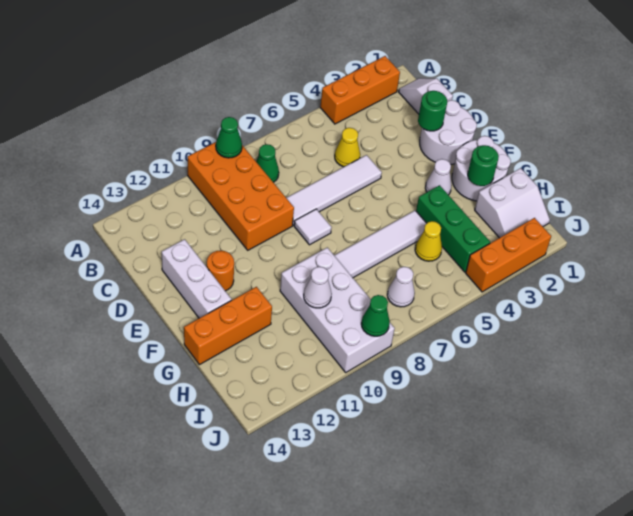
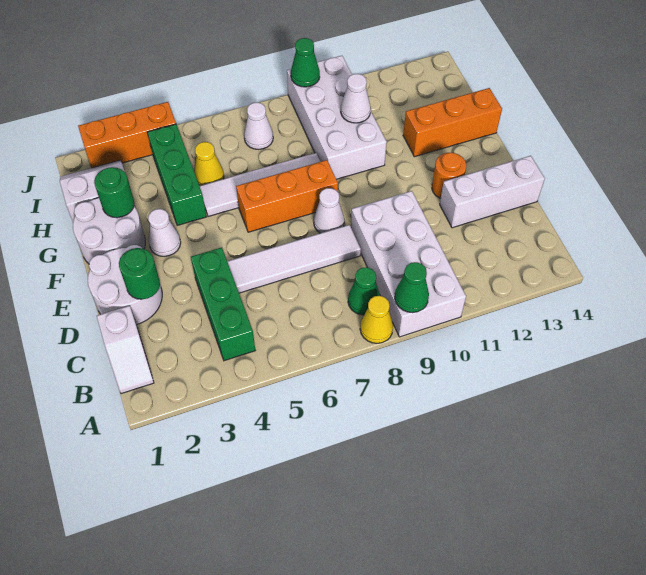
orange brick A2:A4 level 1 -> orange brick F6:F8 level 1
orange brick A9:D10 level 1 -> white brick A9:D10 level 1
none -> green brick B4:D4 level 1
yellow cone C5 level 1 -> yellow cone A8 level 1
white brick D13:F13 level 1 -> white brick D12:D14 level 1
white tile E8 level 1 -> white cone E8 level 1

